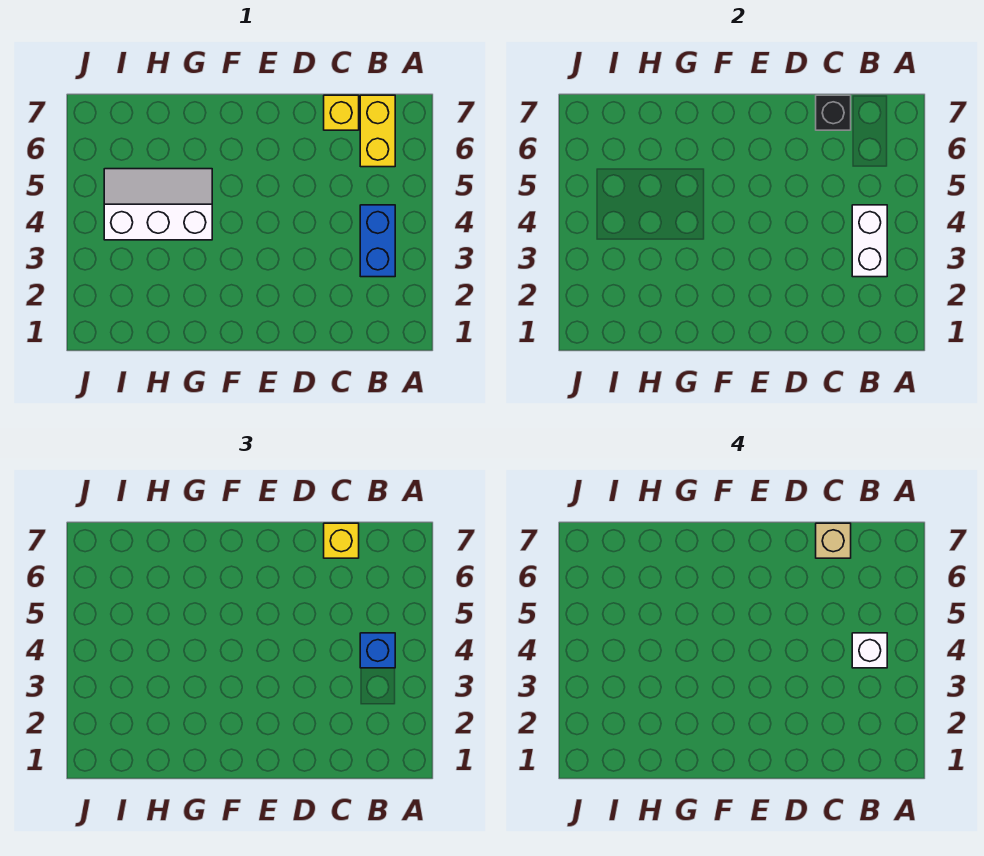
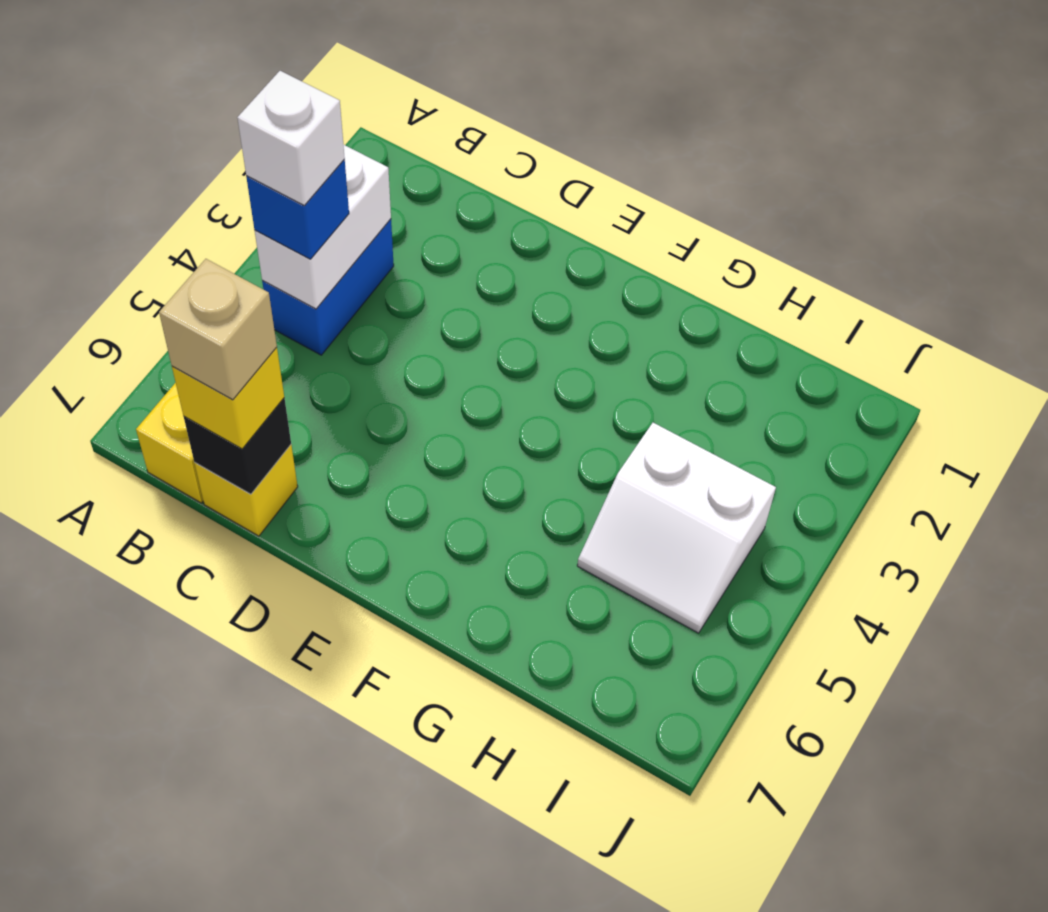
white slope G4:I5 level 1 top 4 -> white slope H4:I5 level 1 top 4

